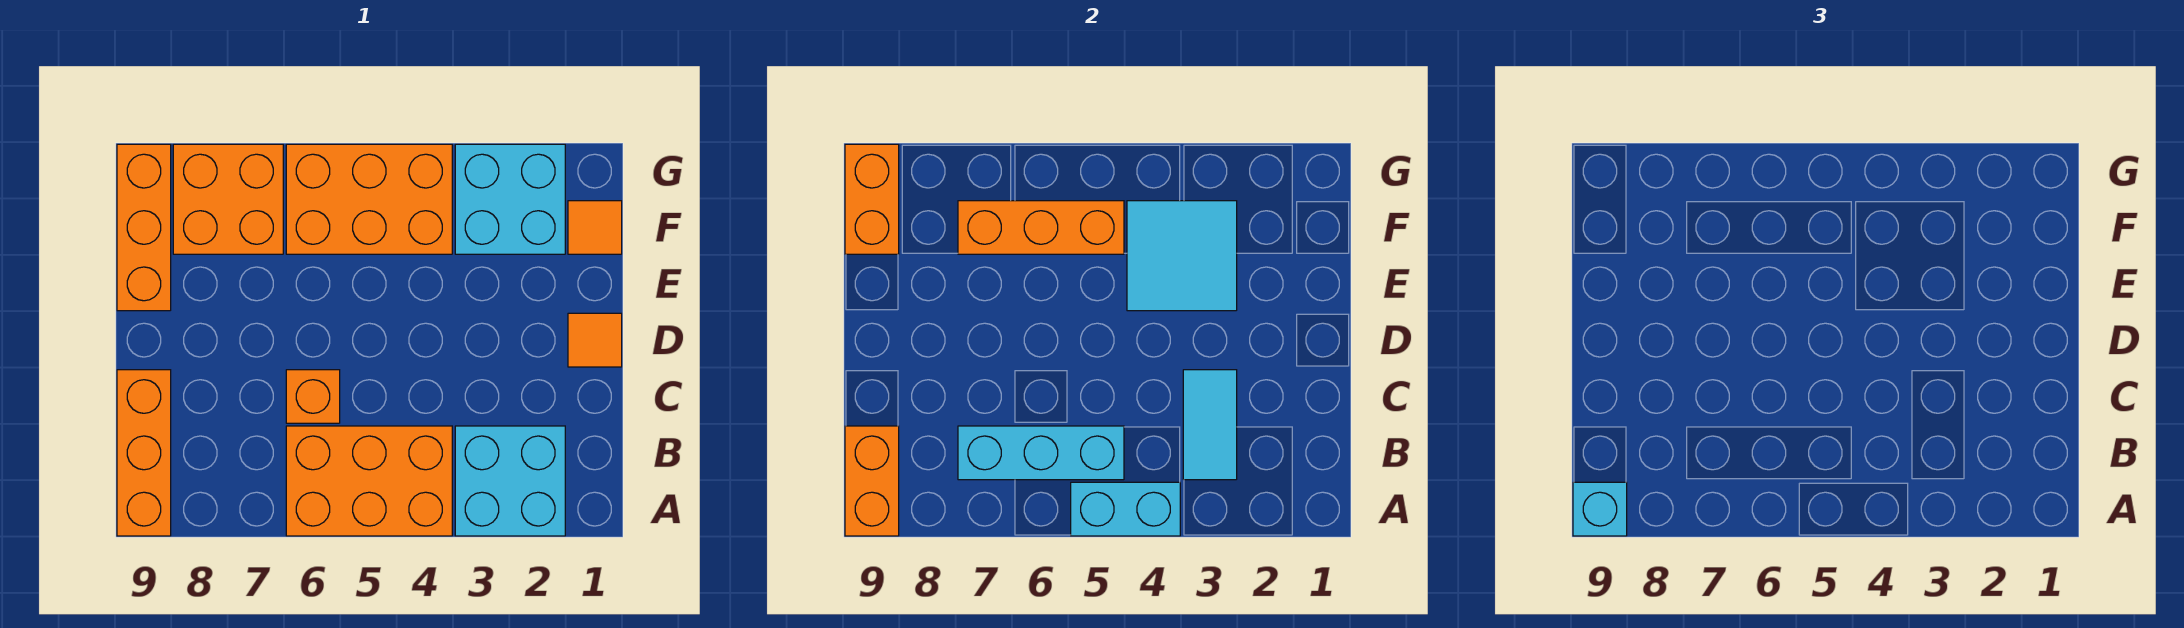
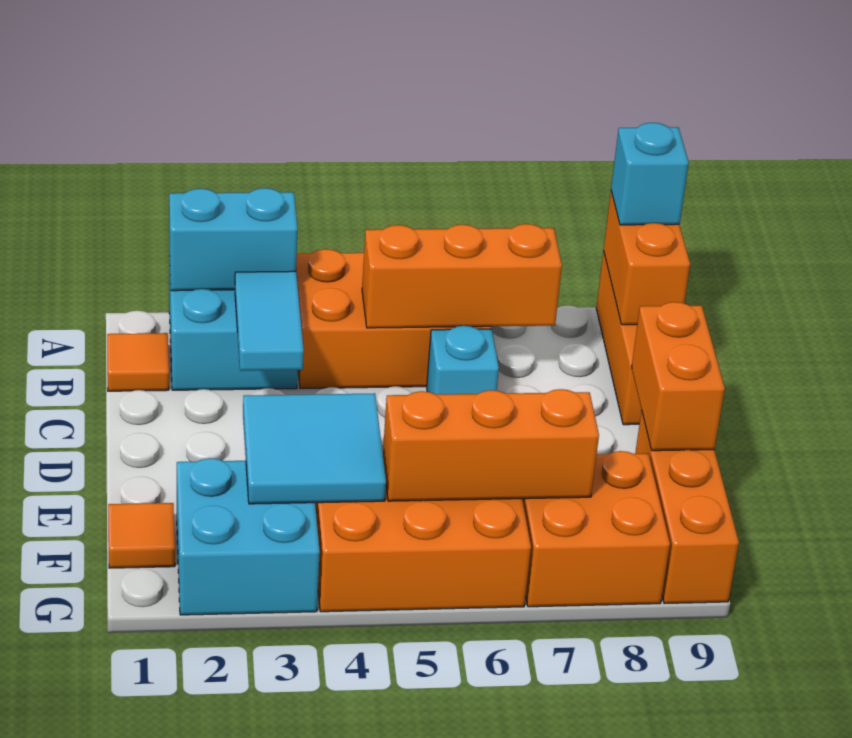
cyan brick A4:A5 level 2 -> cyan brick A2:A3 level 2
cyan brick B5:B7 level 2 -> orange brick B5:B7 level 2
orange brick C6 level 1 -> cyan brick C6 level 1
orange tile D1 level 1 -> orange tile B1 level 1
orange brick F9:G9 level 2 -> orange brick D9:E9 level 2

